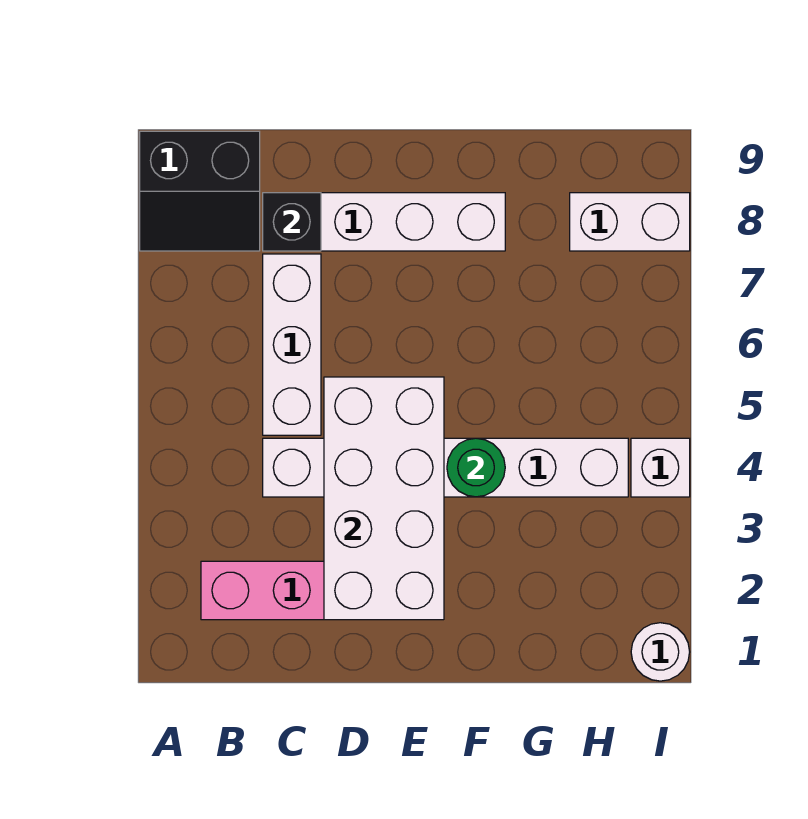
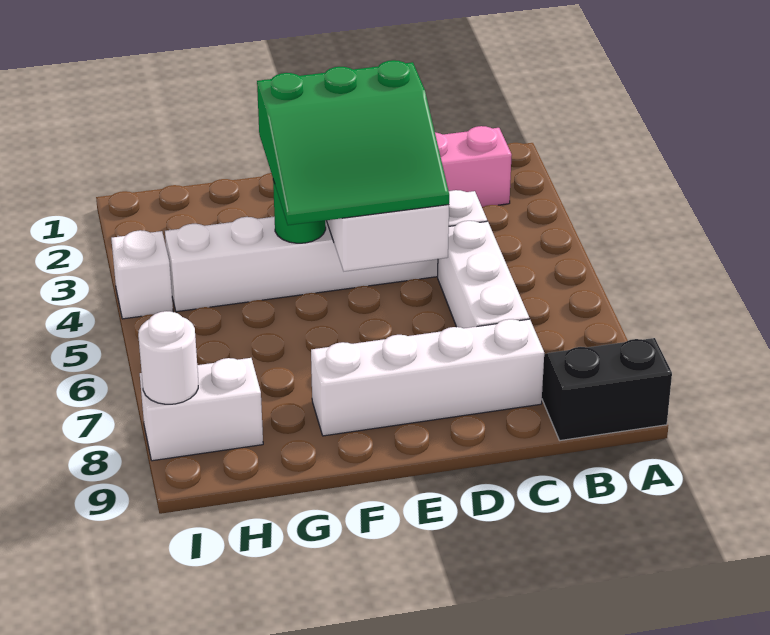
black brick C8 level 2 -> none
none -> green slope D3:F5 level 3 top 3
white round brick I1 level 1 -> white round brick I8 level 2

